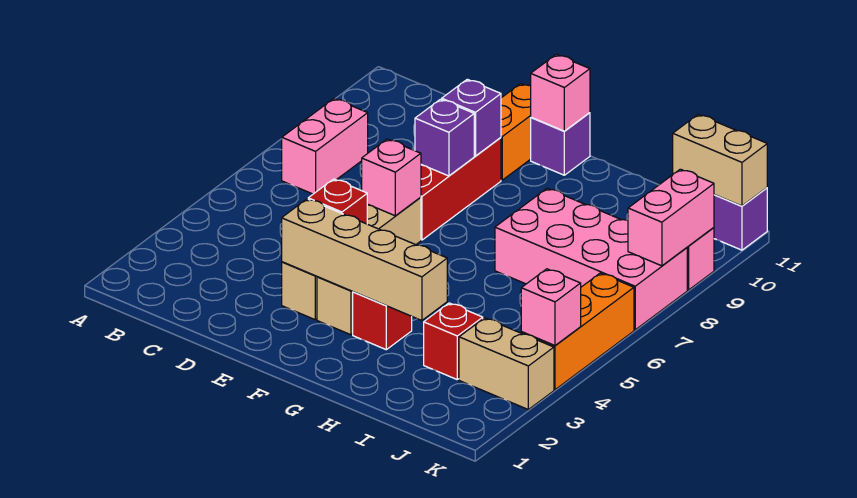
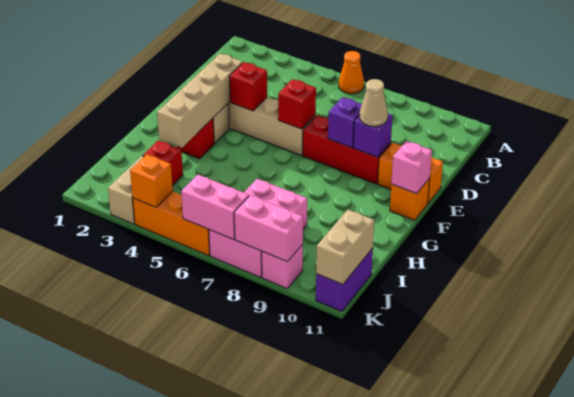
none -> orange cone A6 level 1
pink brick B7:B8 level 1 -> pink brick K6:K7 level 2
pink brick E6 level 2 -> red brick E6 level 2
none -> tan cone E9 level 3
purple brick F11 level 1 -> orange brick F11 level 1
pink brick H7:K8 level 1 -> pink brick I7:K8 level 1
pink brick K4 level 2 -> orange brick K4 level 2

